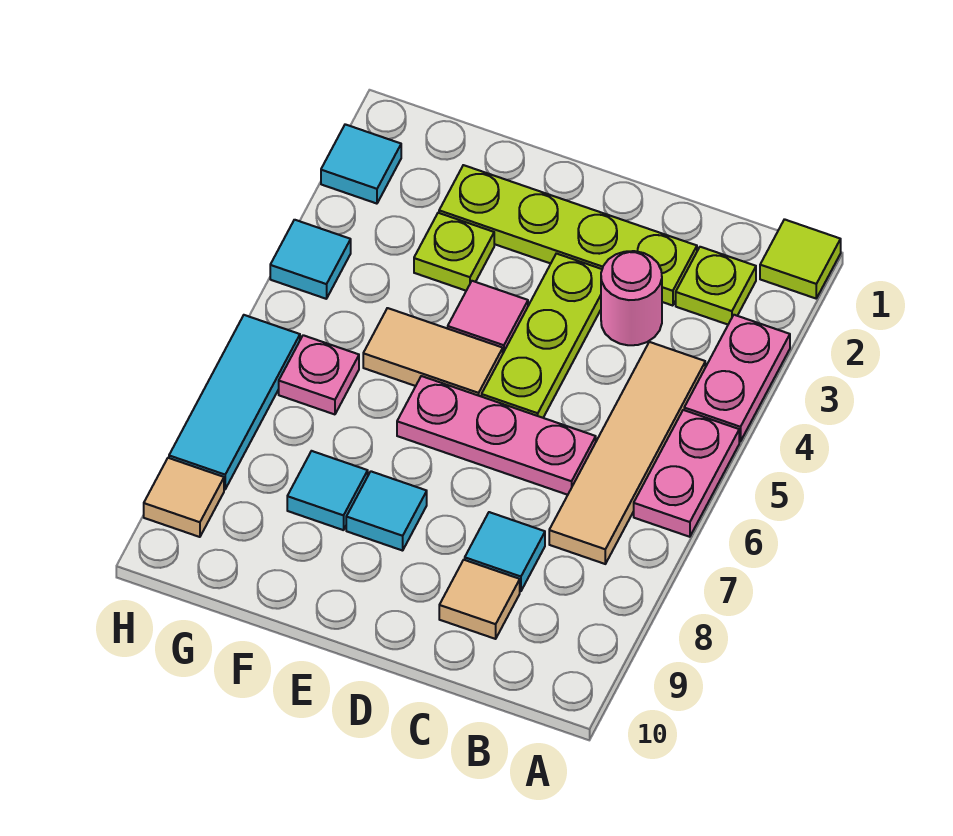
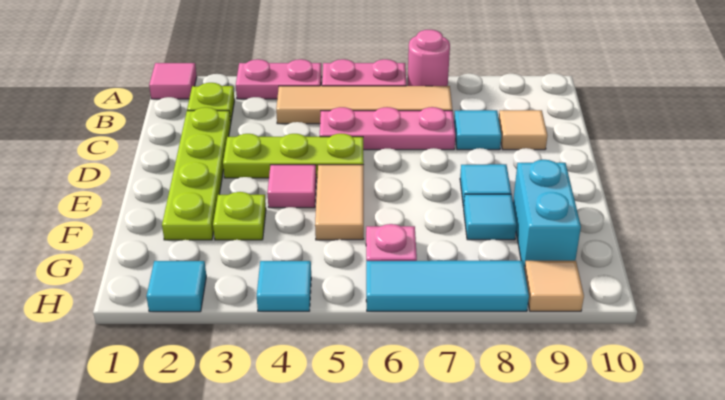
lime tile A1 level 1 -> pink tile A1 level 1
pink round brick C3 level 1 -> pink round brick A7 level 1
pink plate C6:E6 level 1 -> pink plate C5:C7 level 1
none -> cyan brick F9:G9 level 1

